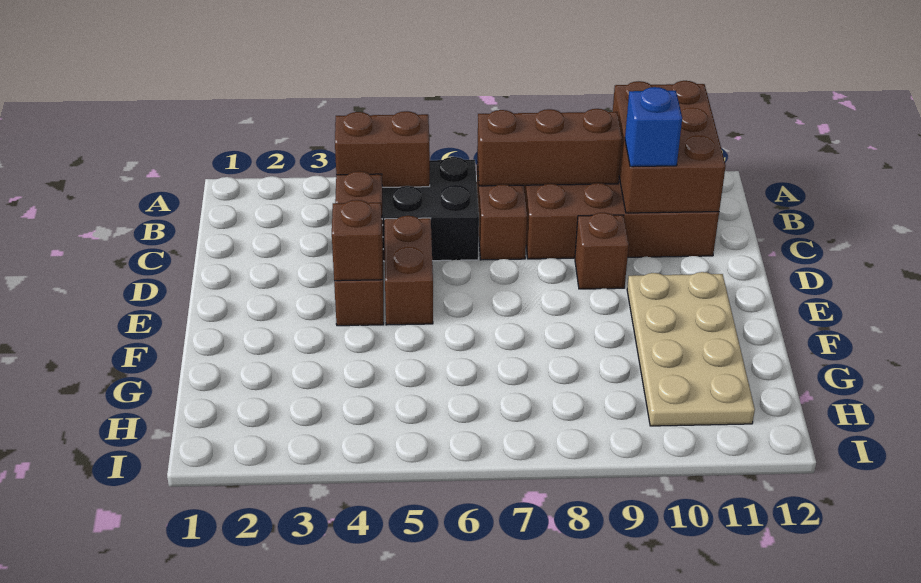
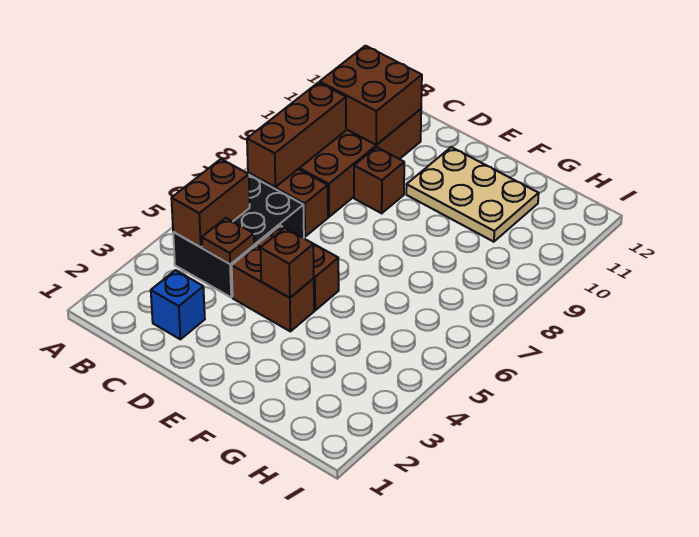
brown brick A10:C11 level 2 -> brown brick B10:C11 level 2
blue brick C10 level 3 -> blue brick C2 level 1
tan plate E10:H11 level 1 -> tan plate E10:G11 level 1

